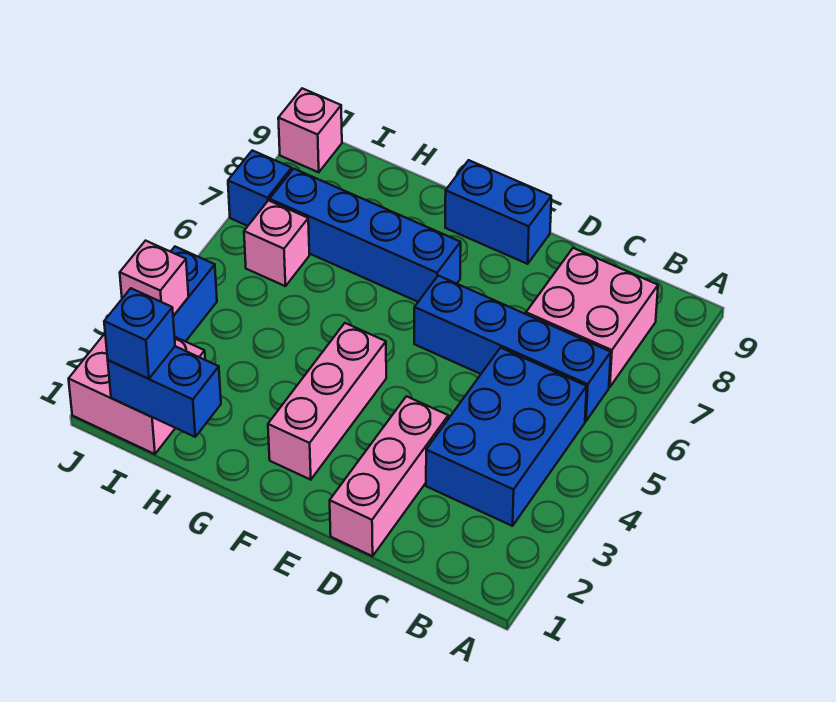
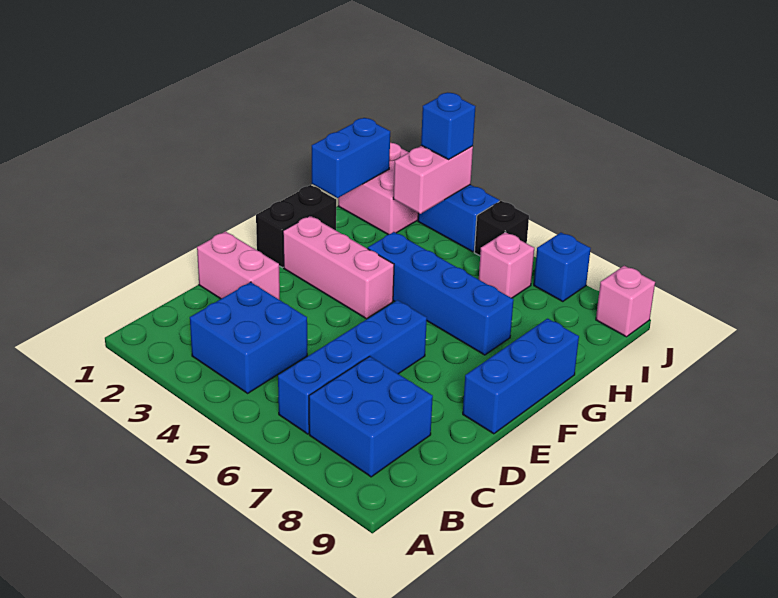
blue brick B3:C5 level 1 -> blue brick B3:C4 level 1
pink brick B7:C8 level 1 -> blue brick B7:C8 level 1
pink brick D1:D3 level 1 -> pink brick D1:D2 level 1
blue brick E9:F9 level 1 -> blue brick E9:G9 level 1
none -> black brick F1:G1 level 1
blue brick F7:I7 level 1 -> blue brick G4:G7 level 1
blue brick I1 level 3 -> blue brick J3 level 3
pink brick J3 level 2 -> pink brick I3:J3 level 2
none -> black brick J5 level 1

